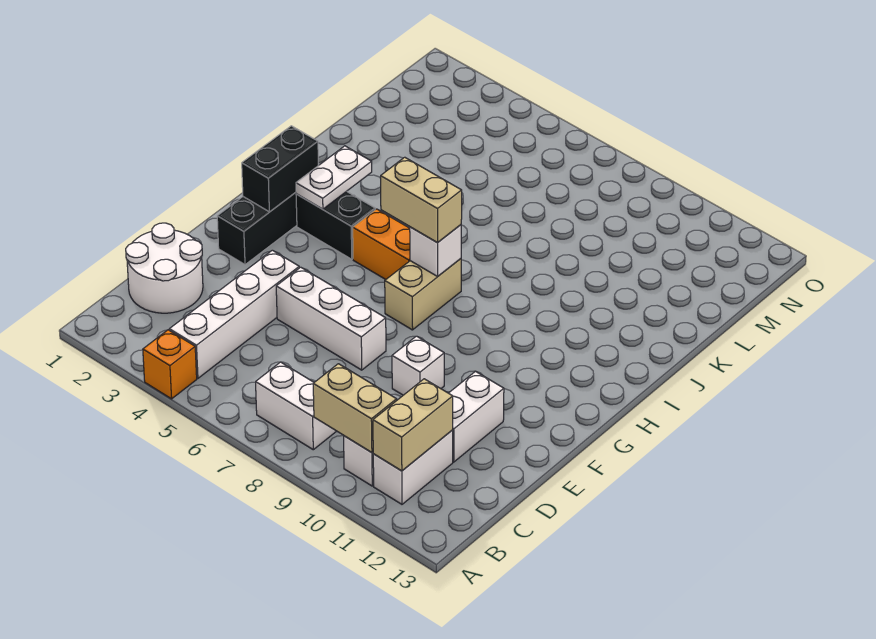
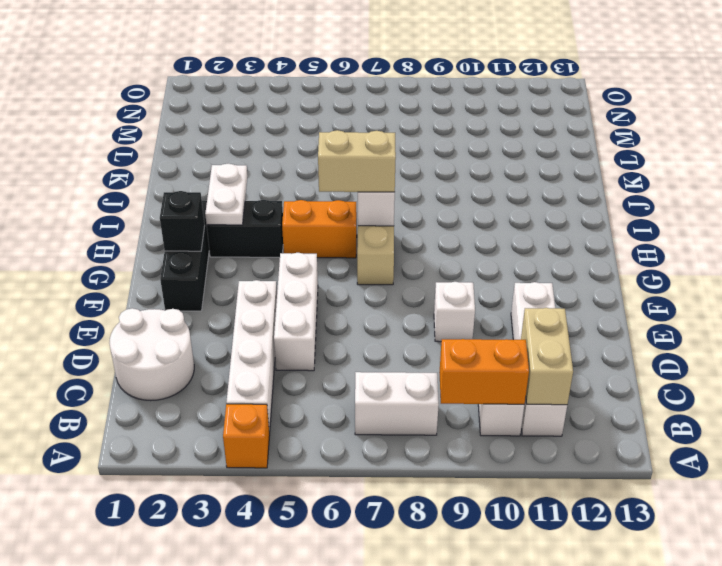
tan brick B9:B10 level 2 -> orange brick B9:B10 level 2
white brick E5:E7 level 1 -> white brick D5:F5 level 1
black brick G2:H2 level 2 -> black brick G2 level 2

